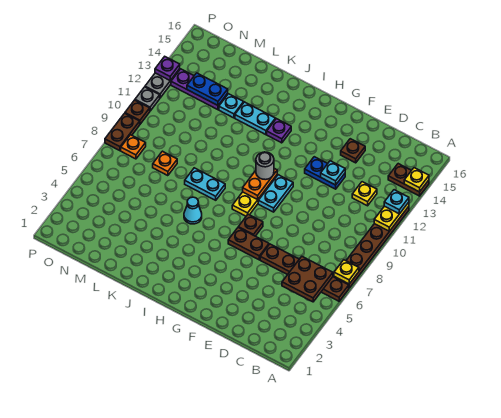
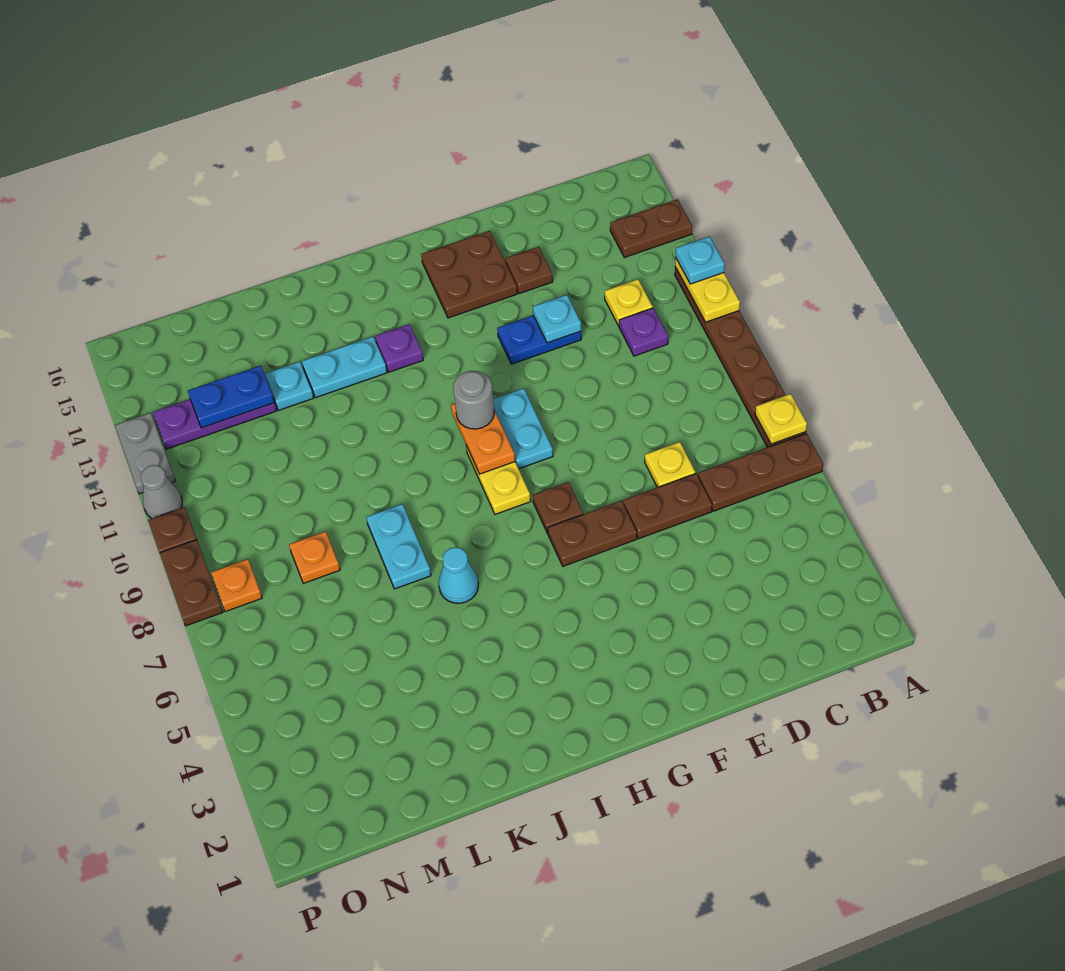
yellow plate A14 level 2 -> yellow plate D7 level 1
brown plate B5:C6 level 2 -> brown plate F14:G15 level 1
cyan plate J8:K8 level 1 -> cyan plate K7:K8 level 1
grey plate P11 level 1 -> grey cone P11 level 1
purple plate P13 level 2 -> purple plate C11 level 1

